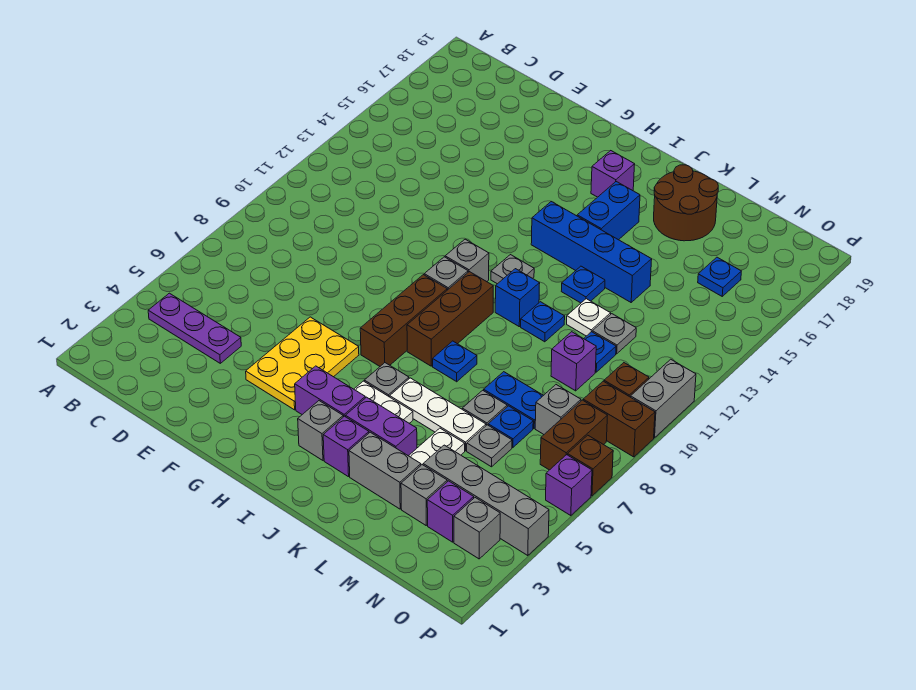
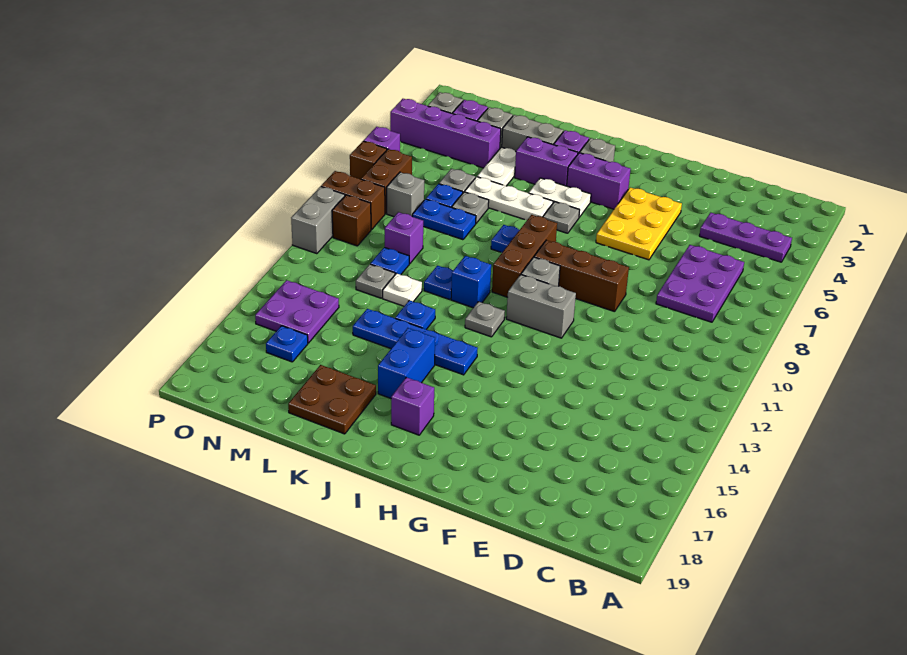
none -> purple plate C6:D8 level 1
brown brick H7:H9 level 1 -> brown brick F9:H9 level 1
grey brick H11 level 1 -> grey brick G11:H11 level 1
blue brick I14:L14 level 1 -> blue plate I14:L14 level 1
brown round brick K17:L18 level 1 -> brown plate K17:L18 level 1
grey brick M4:P4 level 1 -> purple brick M4:P4 level 1
none -> purple plate N14:O15 level 1

